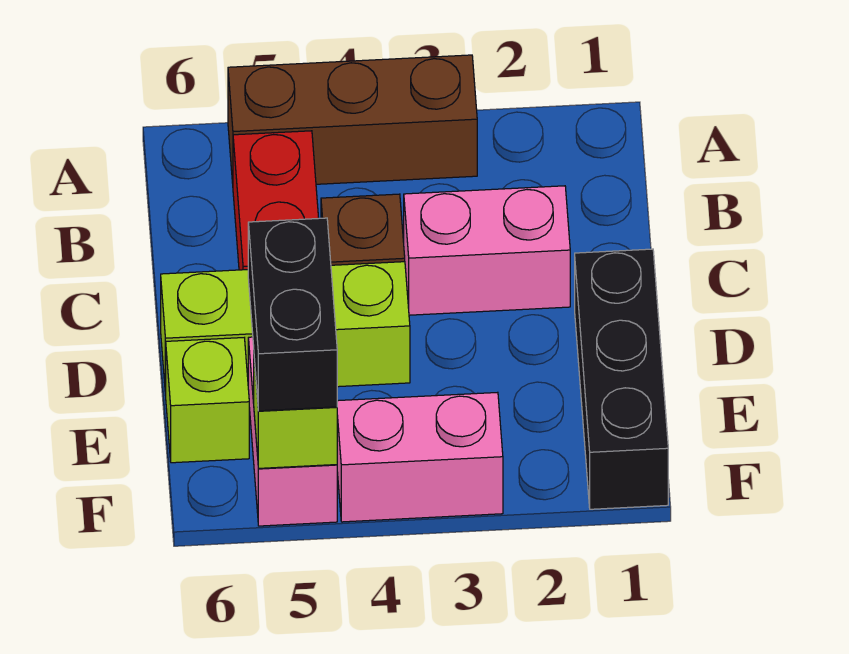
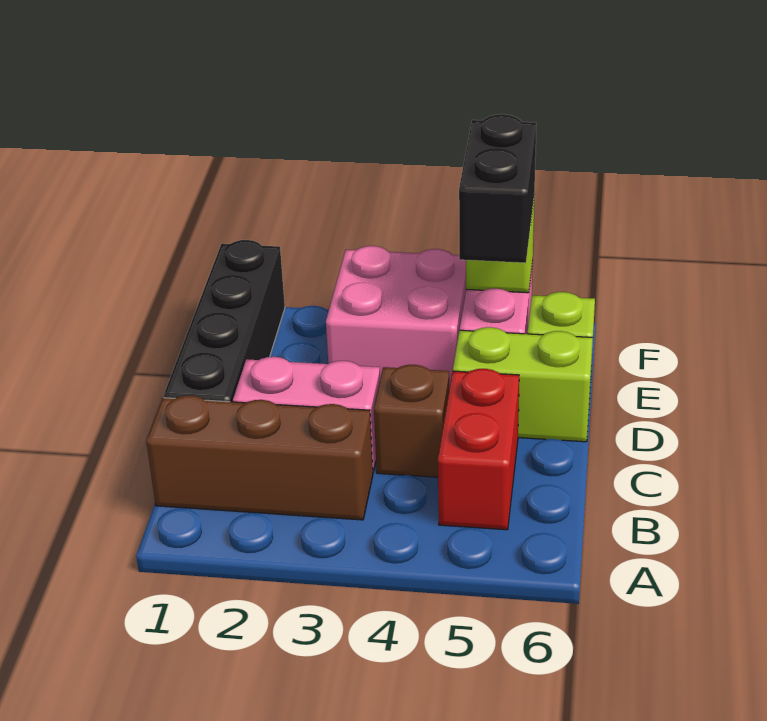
brown brick A3:A5 level 1 -> brown brick B1:B3 level 1
black brick D1:F1 level 1 -> black brick C1:F1 level 1
lime brick D4:D6 level 1 -> lime brick D5:D6 level 1
pink brick F3:F4 level 1 -> pink brick E3:F4 level 1

